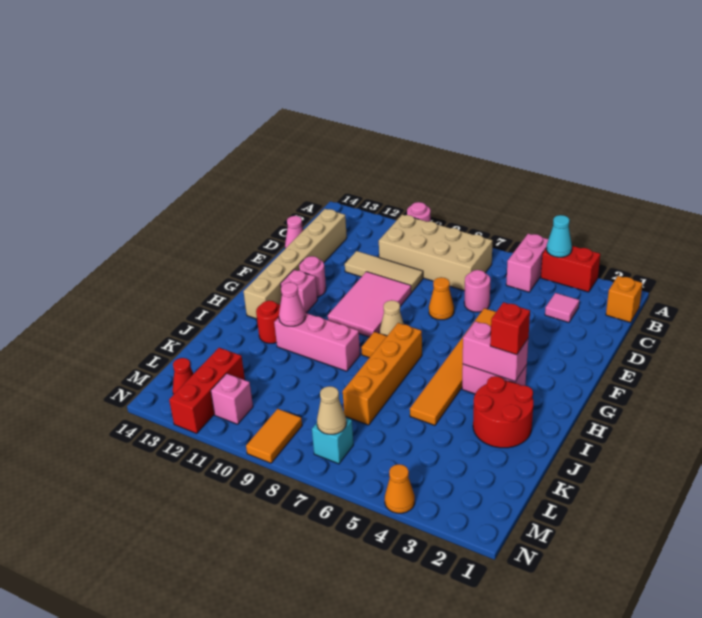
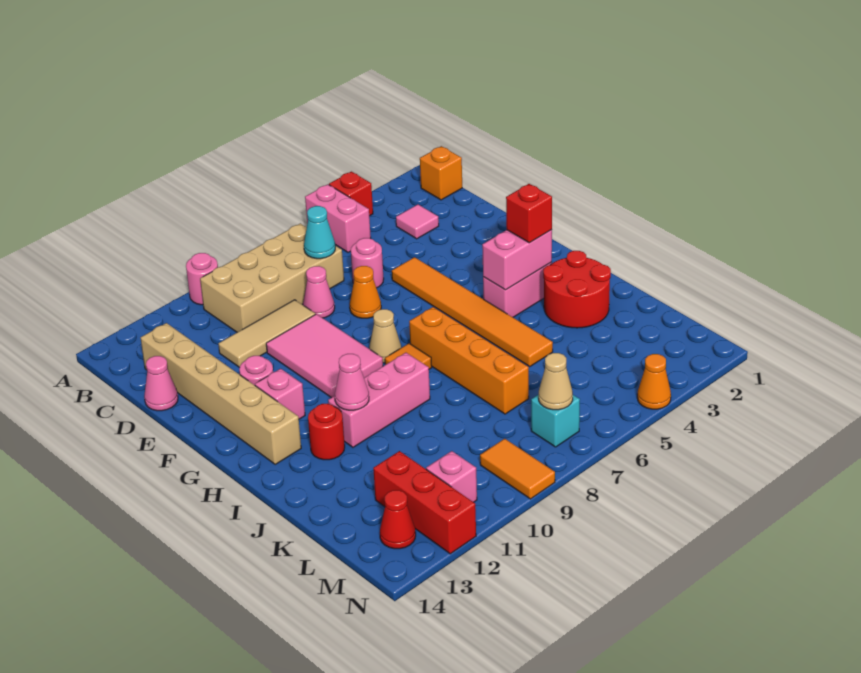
red brick A3:A4 level 1 -> red brick A4 level 1
cyan cone A4 level 2 -> cyan cone C7 level 2
none -> pink cone D8 level 1

